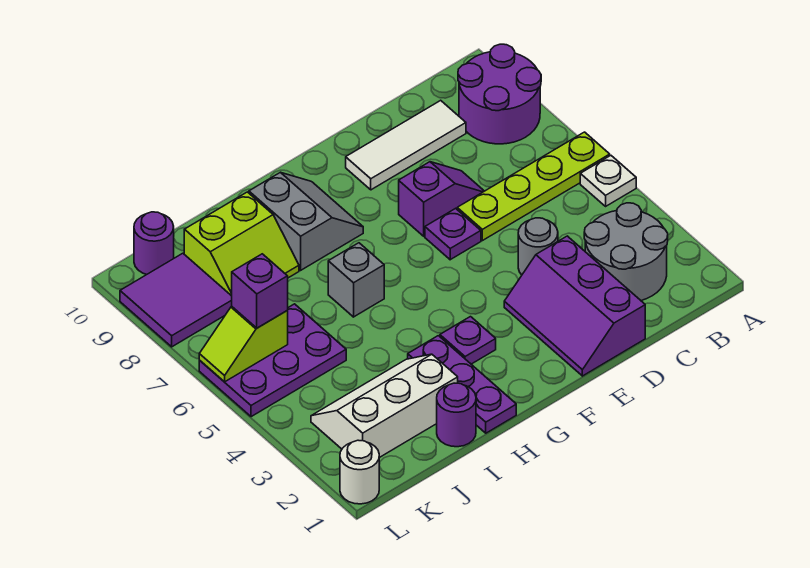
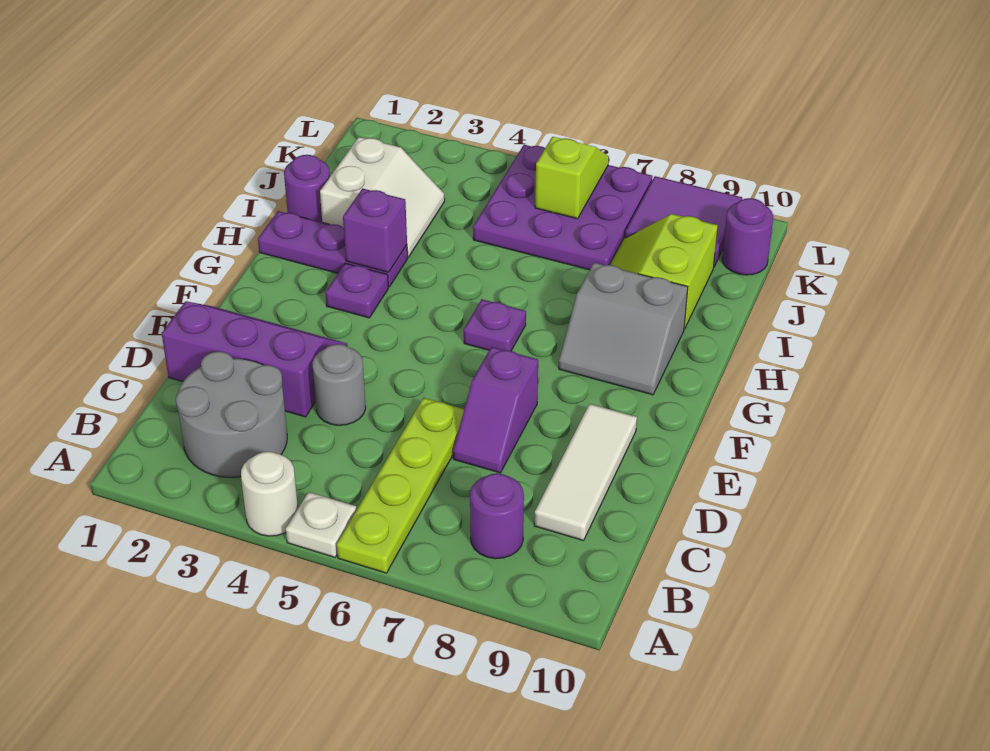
purple round brick A8:B9 level 1 -> purple round brick B8 level 1
purple plate E6 level 1 -> purple plate G6 level 1
grey brick H6 level 1 -> none
white slope I2:K3 level 1 top 2 -> white slope I2:J3 level 1 top 2
purple plate J5:L6 level 1 -> purple plate J5:L7 level 1
purple brick K6 level 3 -> purple brick H3 level 2
white round brick L1 level 1 -> white round brick A4 level 1

